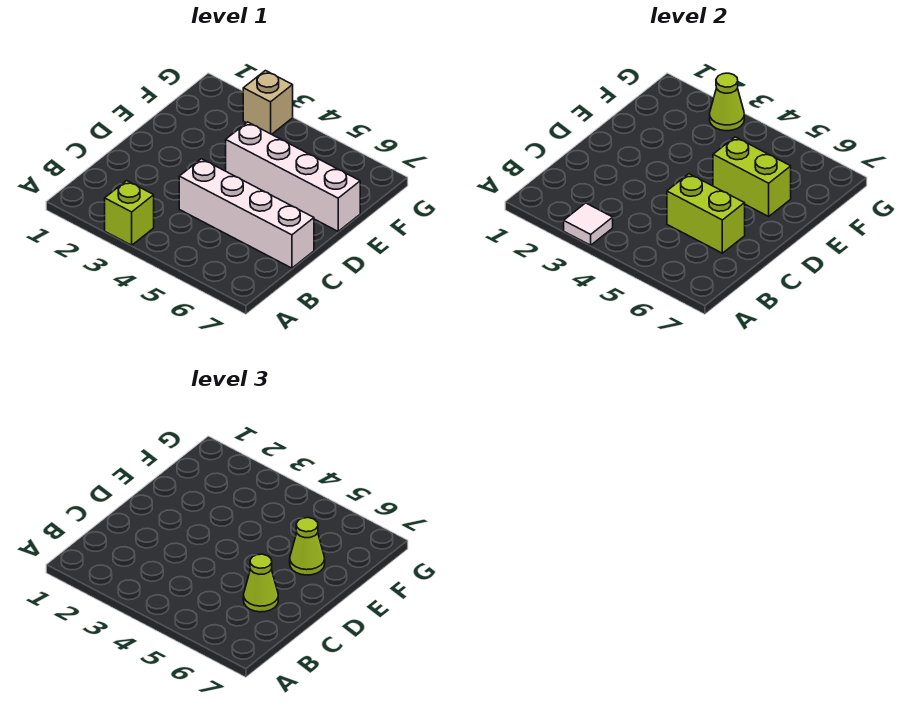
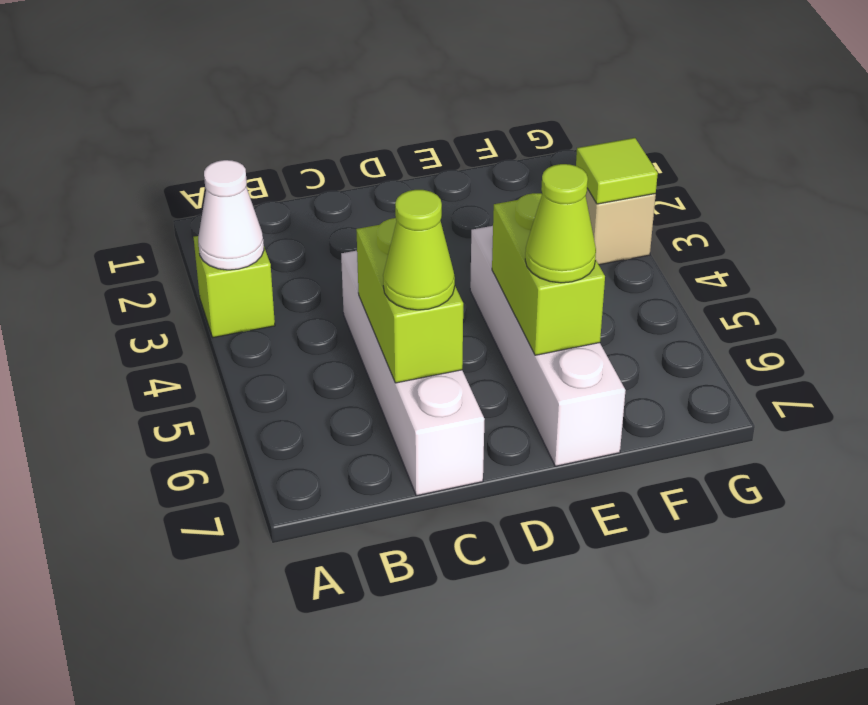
white tile A3 level 2 -> white cone A3 level 2
lime cone G3 level 2 -> lime tile G3 level 2

